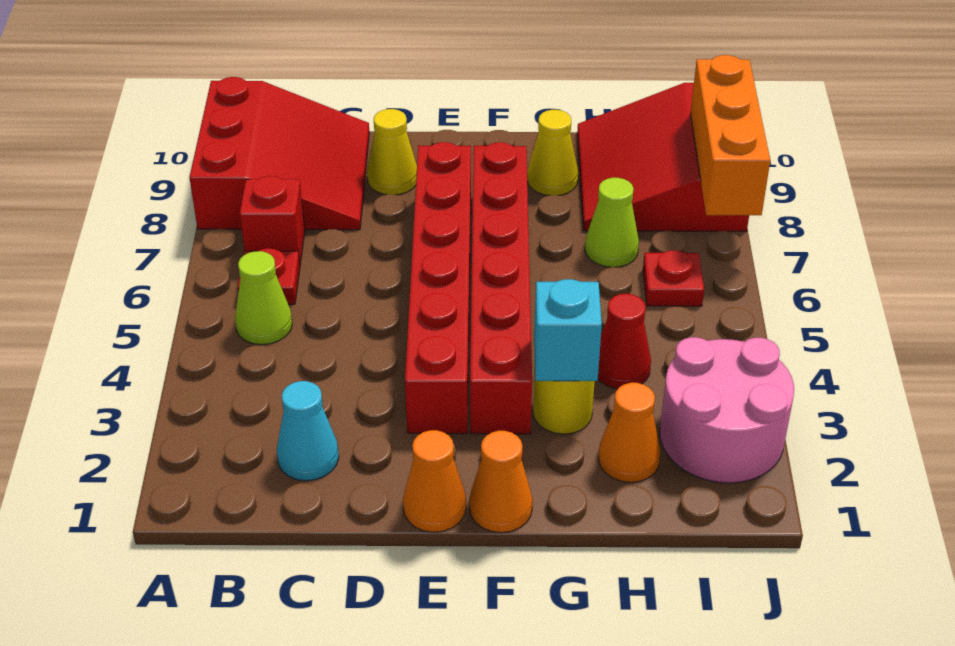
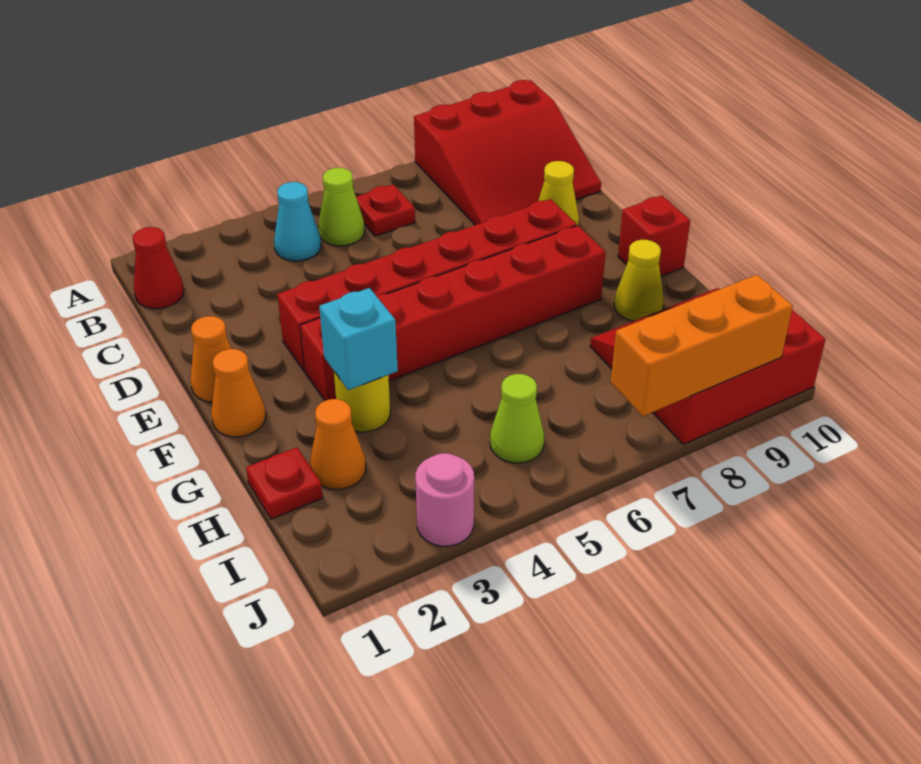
red brick B7 level 1 -> red brick F10 level 1
cyan cone C2 level 1 -> cyan cone B4 level 1
red cone H4 level 1 -> red cone B1 level 1
lime cone H7 level 1 -> lime cone I5 level 1
pink round brick I2:J3 level 1 -> pink round brick J3 level 1
red plate I6 level 1 -> red plate H1 level 1

